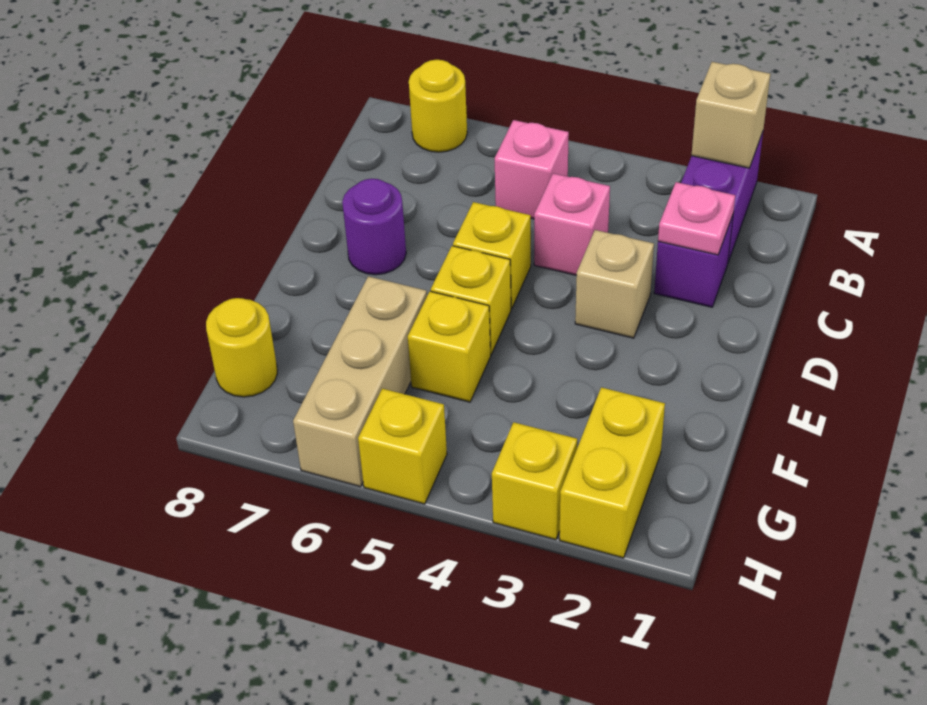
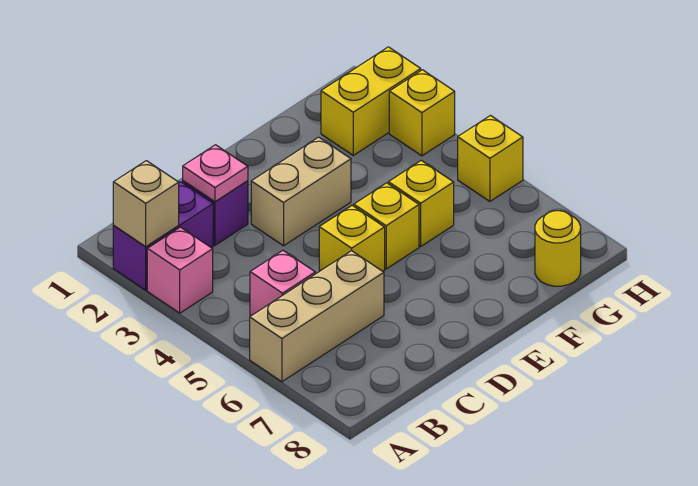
yellow round brick A7 level 1 -> none
pink brick C4 level 1 -> pink brick A3 level 1
tan brick D3 level 1 -> tan brick D3:E3 level 1
purple round brick D7 level 1 -> none
tan brick F6:H6 level 1 -> tan brick A6:C6 level 1

